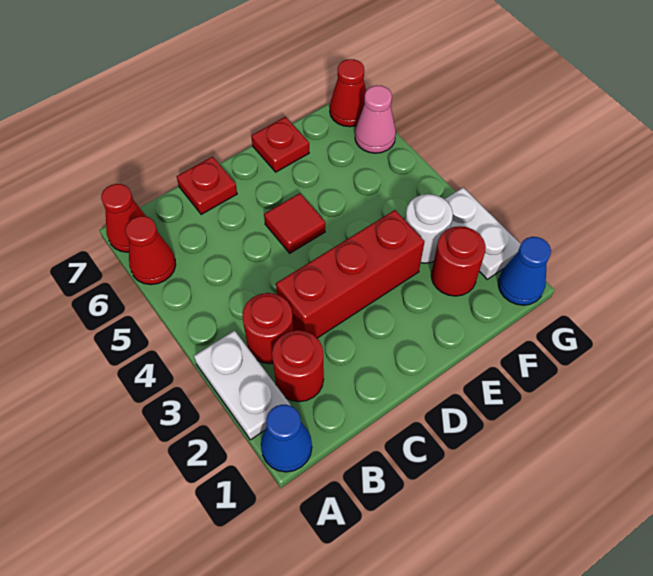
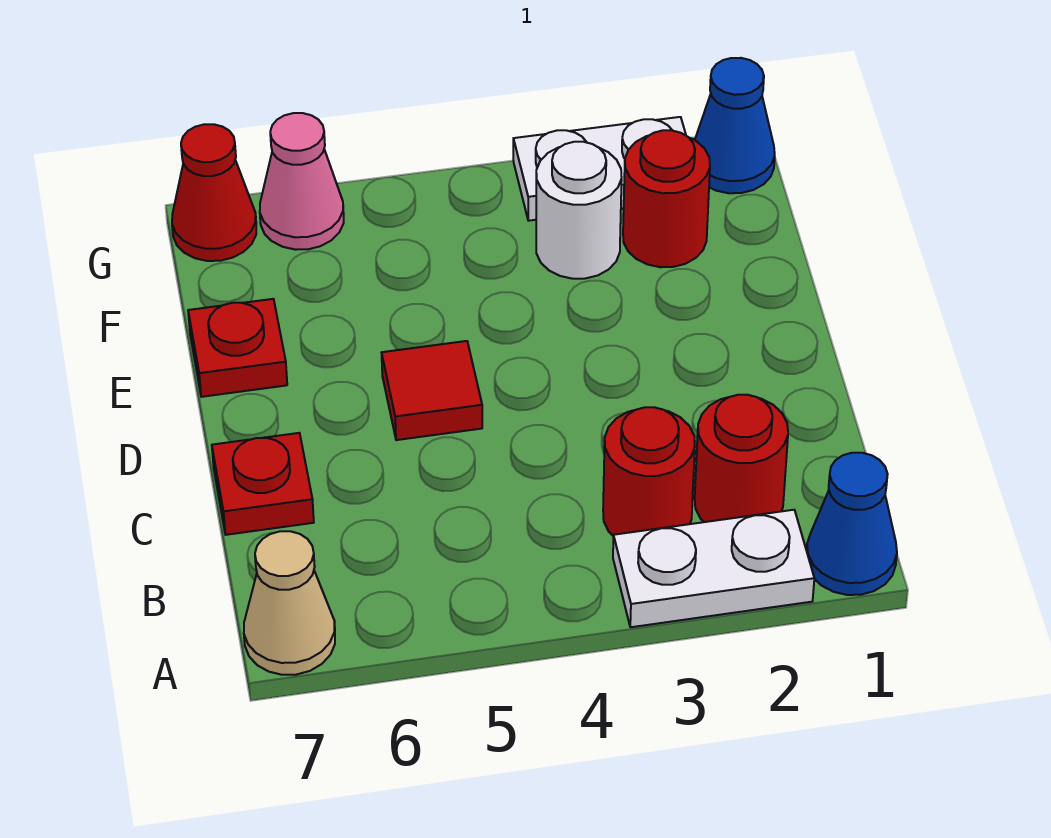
red cone A6 level 1 -> none
red cone A7 level 1 -> tan cone A7 level 1
red brick C3:E3 level 1 -> none

